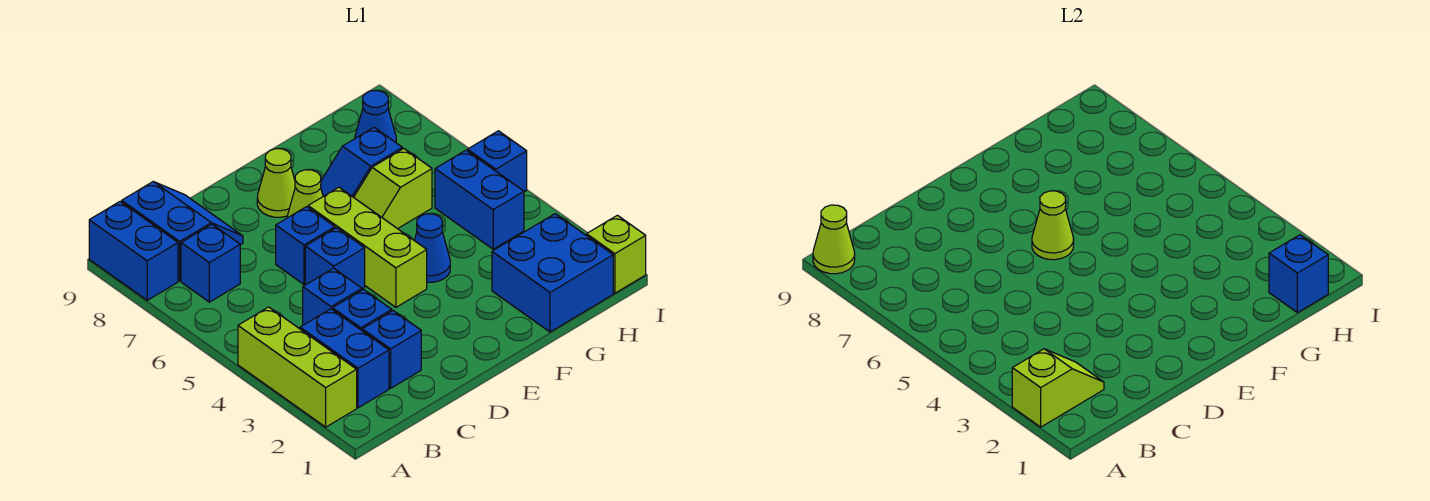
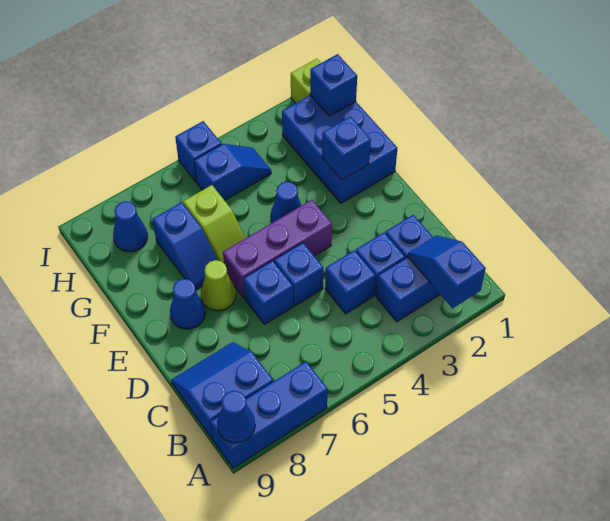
lime brick A2:A4 level 1 -> none
lime slope A2:B2 level 2 top A -> blue slope A2:B2 level 2 top A
blue brick A8:A9 level 1 -> blue brick A7:A9 level 1
lime cone A9 level 2 -> blue cone A9 level 2
blue brick B7 level 1 -> blue brick F2 level 2
lime brick E4:E6 level 1 -> purple brick E4:E6 level 1
lime cone E6 level 2 -> none
lime cone E8 level 1 -> blue cone E8 level 1
blue brick G1:H2 level 1 -> blue brick F1:H2 level 1
blue brick H4:H5 level 1 -> blue slope H4:H5 level 1 top 5

